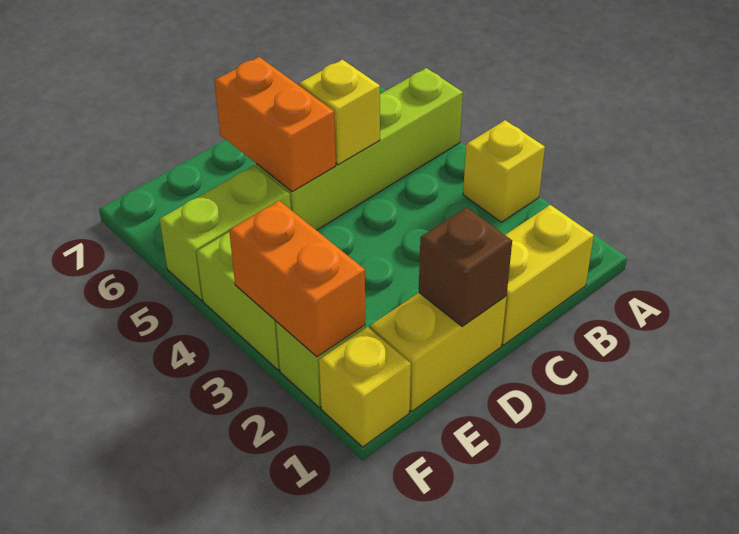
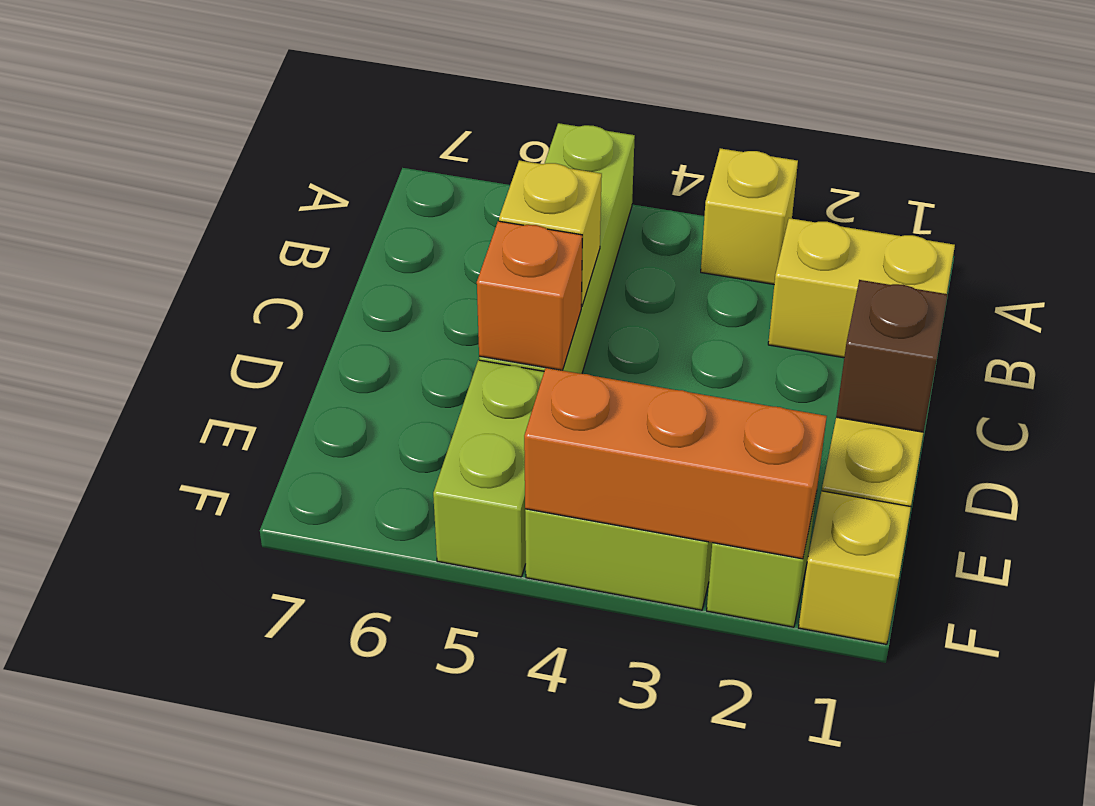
yellow brick B1:C1 level 1 -> yellow brick B1:B2 level 1
orange brick D5:D6 level 2 -> orange brick D5 level 2
orange brick F2:F3 level 2 -> orange brick F2:F4 level 2

